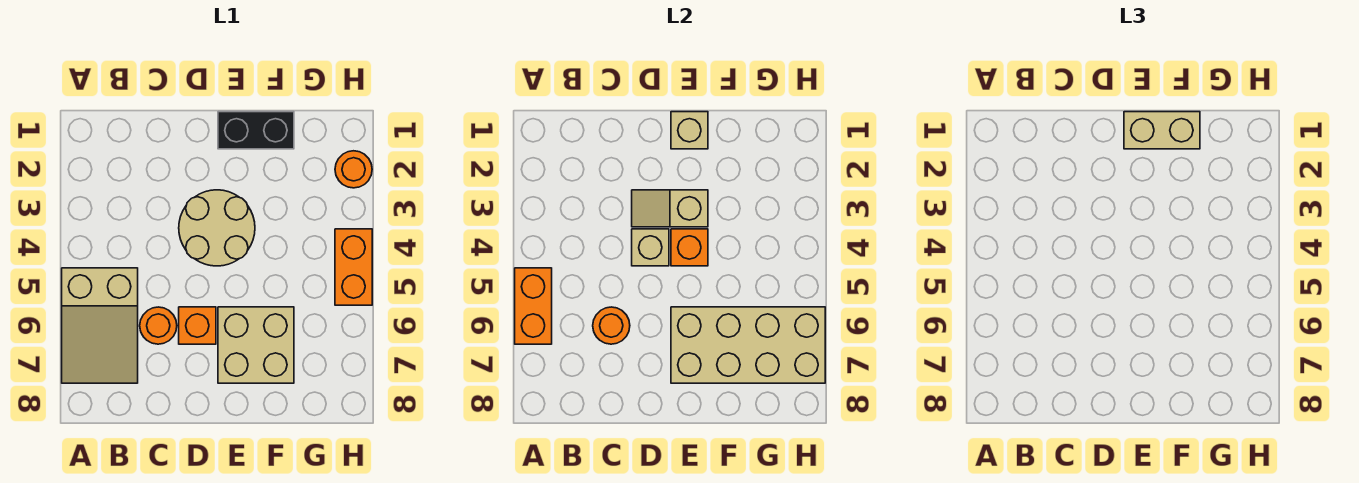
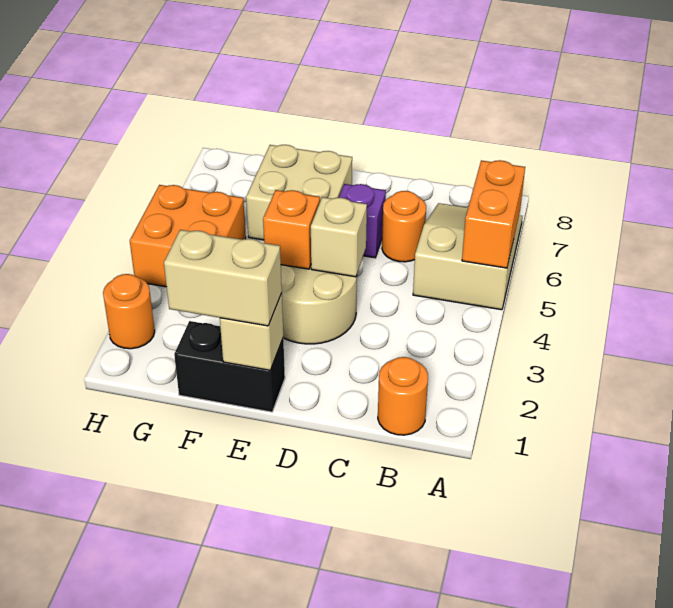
orange round brick C6 level 2 -> orange round brick B1 level 1
tan slope D3:E3 level 2 top E -> none
orange brick D6 level 1 -> purple brick D6 level 1
tan brick E6:H7 level 2 -> none
orange brick H4:H5 level 1 -> orange brick G4:H5 level 1

